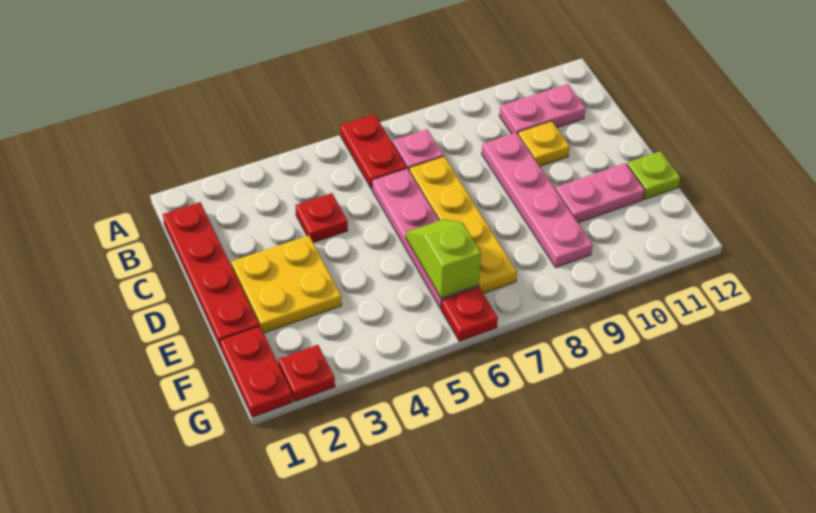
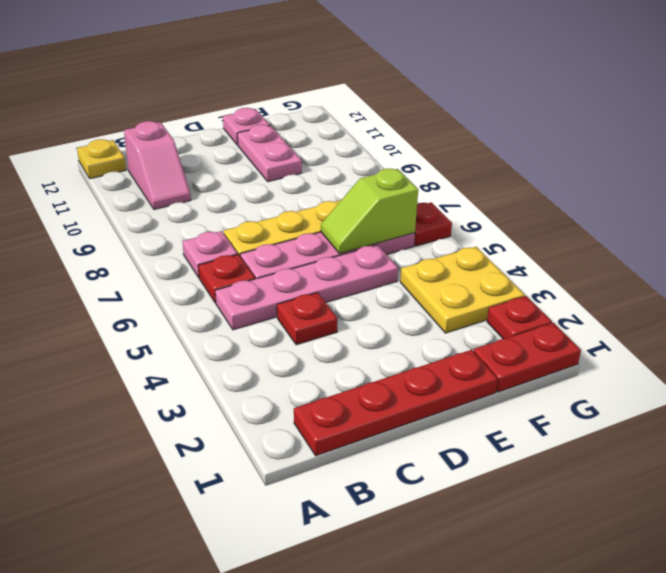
red plate A6:B6 level 1 -> red plate B6 level 1
pink plate B10:B11 level 1 -> pink slope B10:B11 level 1 top 11
pink plate C9:F9 level 1 -> pink plate B5:E5 level 1
yellow plate C10 level 1 -> yellow plate A12 level 1
yellow plate D2:E3 level 1 -> yellow plate F3:G4 level 1
lime plate E12 level 1 -> pink plate E12 level 1

